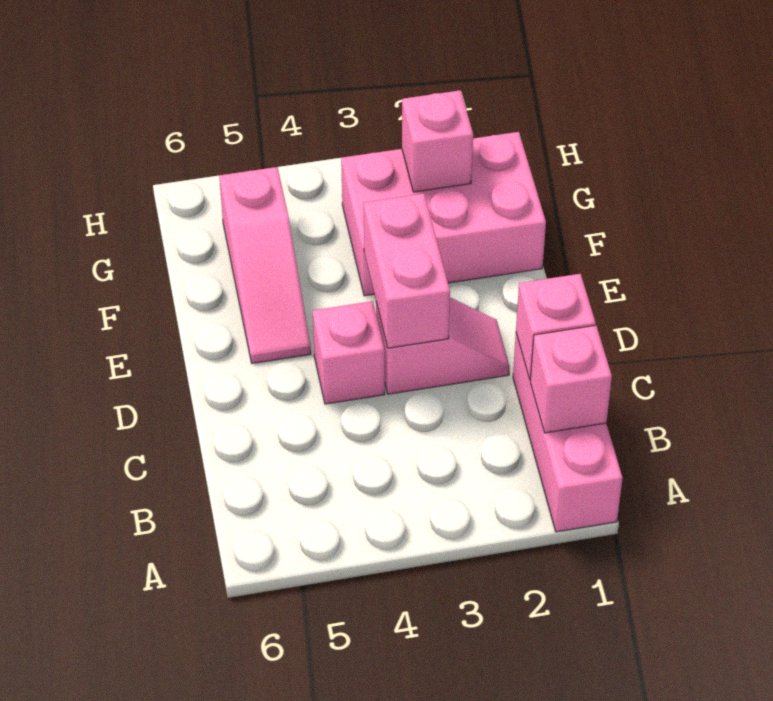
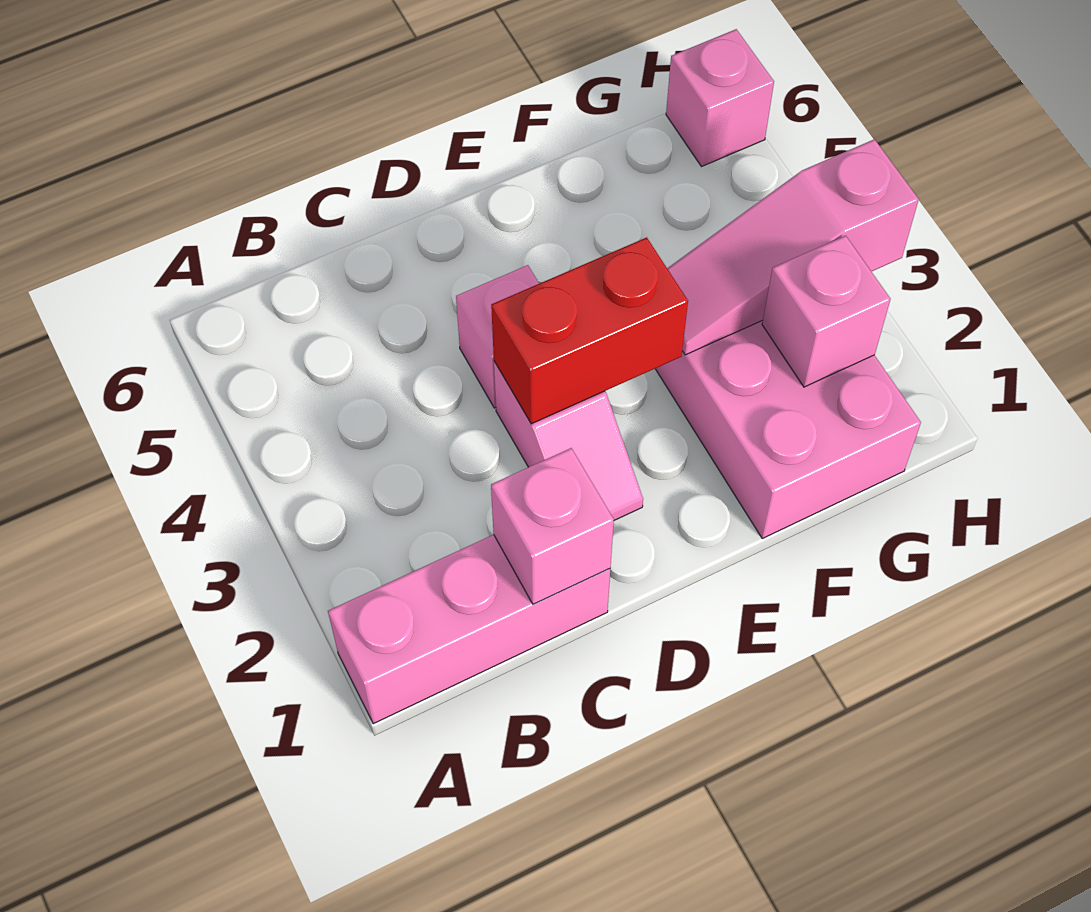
pink brick B1 level 2 -> pink brick H6 level 1
pink brick D3:E3 level 2 -> red brick D3:E3 level 2
pink slope E5:G5 level 1 top G -> pink slope F3:H3 level 2 top H

